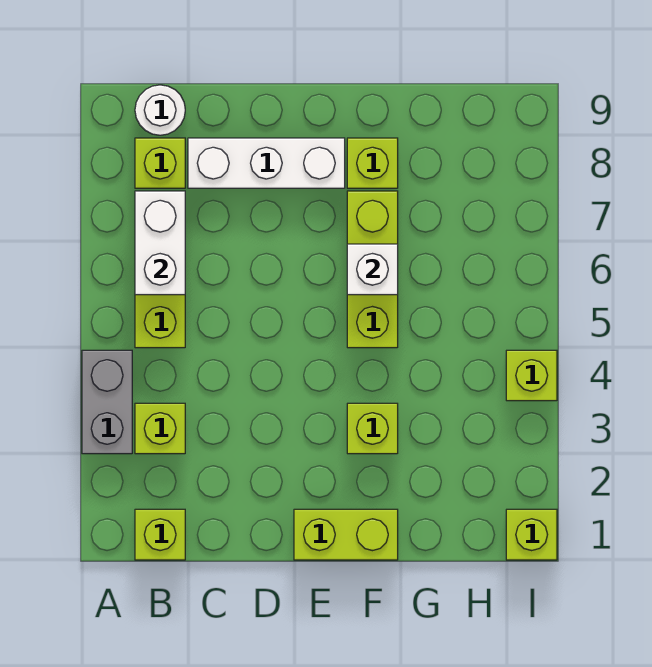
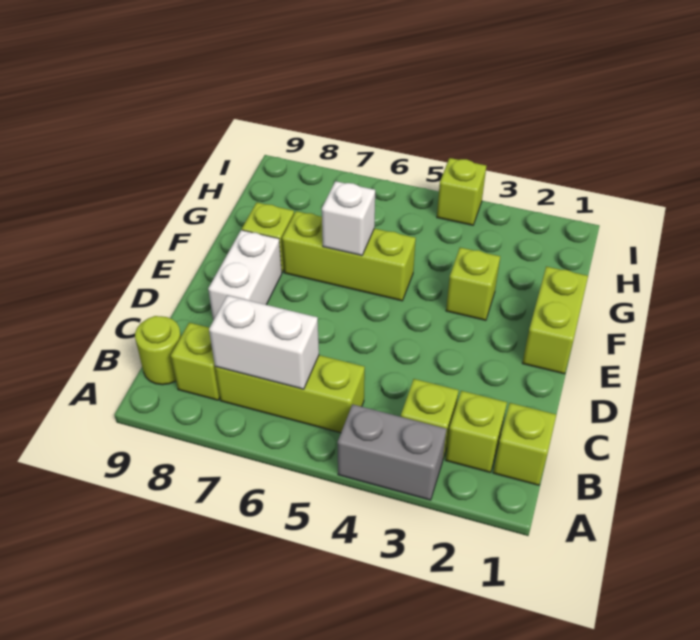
white round brick B9 level 1 -> lime round brick B9 level 1
white brick C8:E8 level 1 -> white brick D8:E8 level 1
lime brick I1 level 1 -> lime brick B2 level 1

